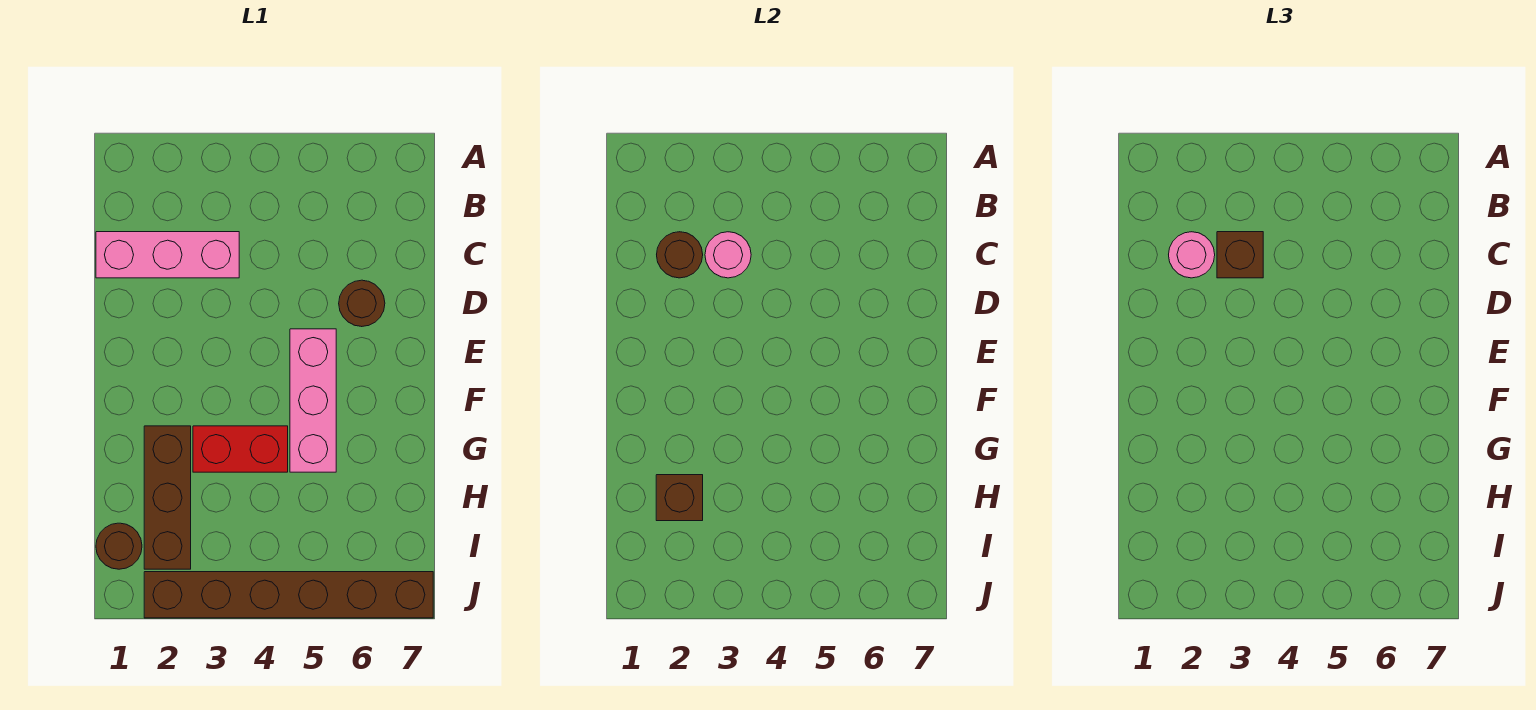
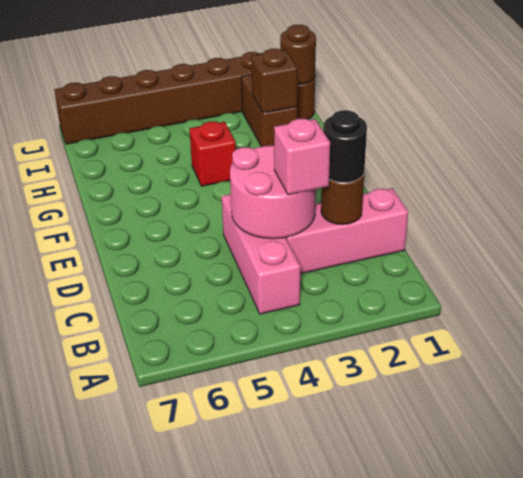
pink round brick C2 level 3 -> black round brick C2 level 3
pink round brick C3 level 2 -> pink round brick C3:D4 level 2
brown brick C3 level 3 -> pink brick C3 level 3
brown round brick D6 level 1 -> brown round brick I1 level 2
pink brick E5:G5 level 1 -> pink brick B4:D4 level 1
brown brick G2:I2 level 1 -> brown brick H2:I2 level 1
red brick G3:G4 level 1 -> red brick G4 level 1

